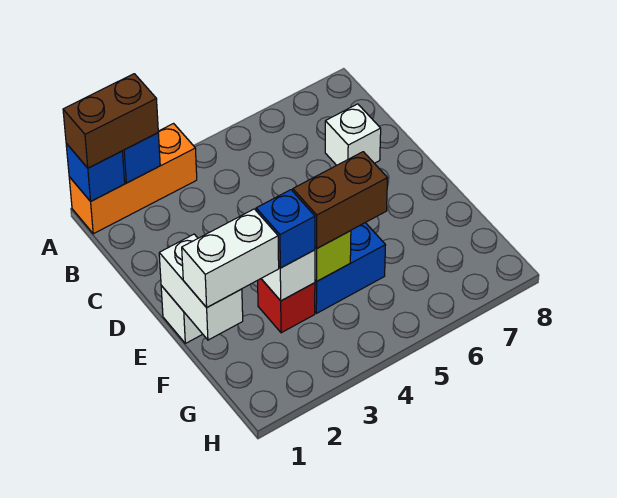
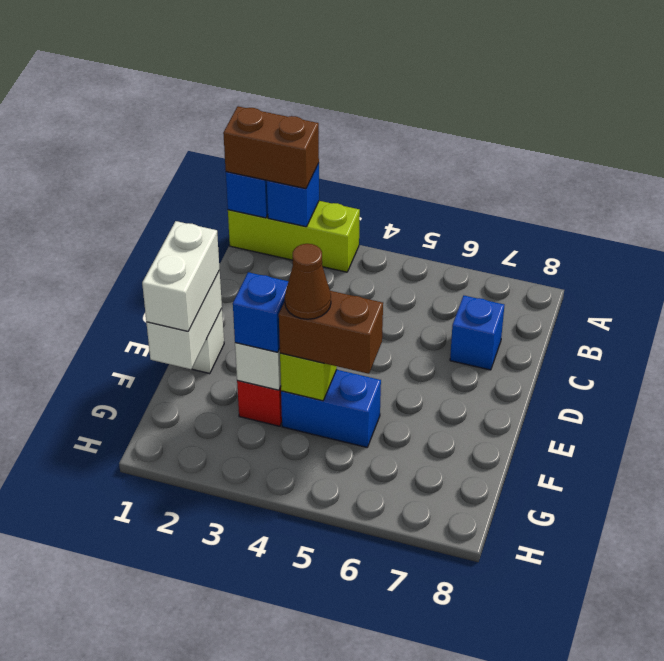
orange brick A1:A3 level 1 -> lime brick A1:A3 level 1
white brick C7 level 1 -> blue brick C7 level 1
white brick F1:F2 level 3 -> white brick E1:F1 level 3
none -> brown cone F4 level 4

